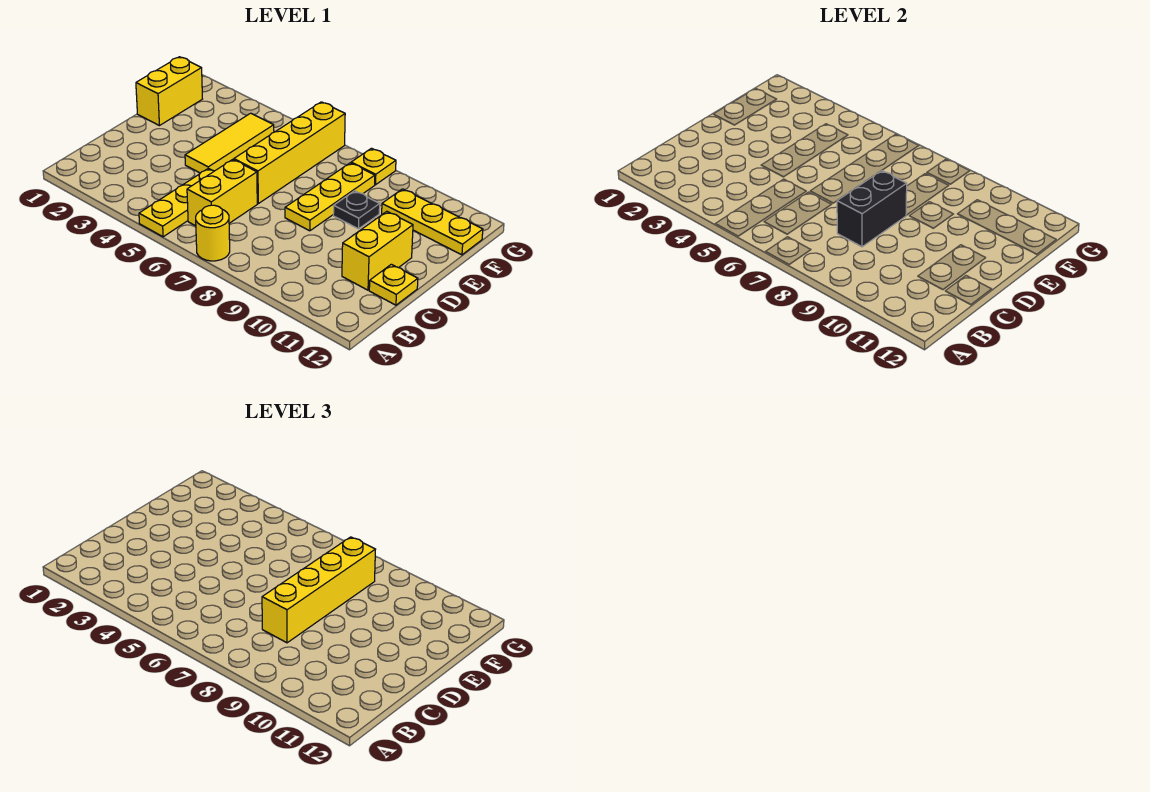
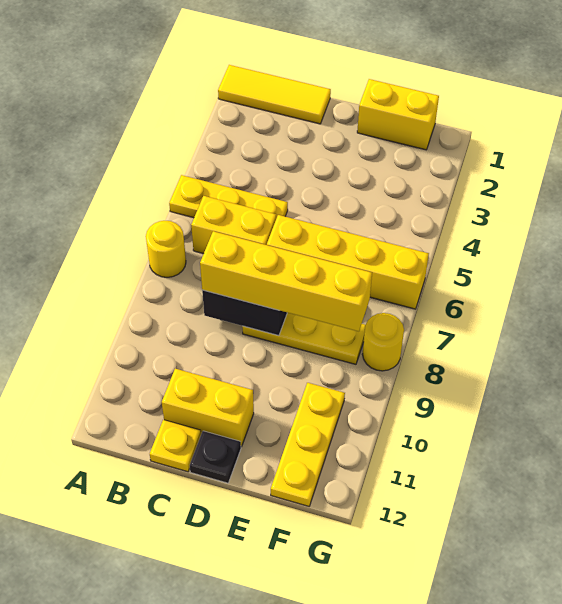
yellow tile D4:F4 level 1 -> yellow tile A1:C1 level 1
black plate E9 level 1 -> black plate D12 level 1
yellow plate G8 level 1 -> yellow round brick G8 level 1

